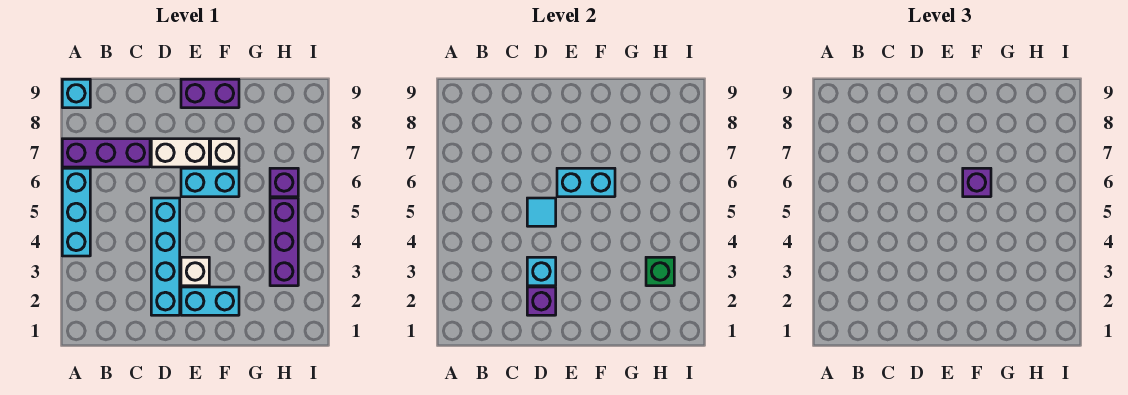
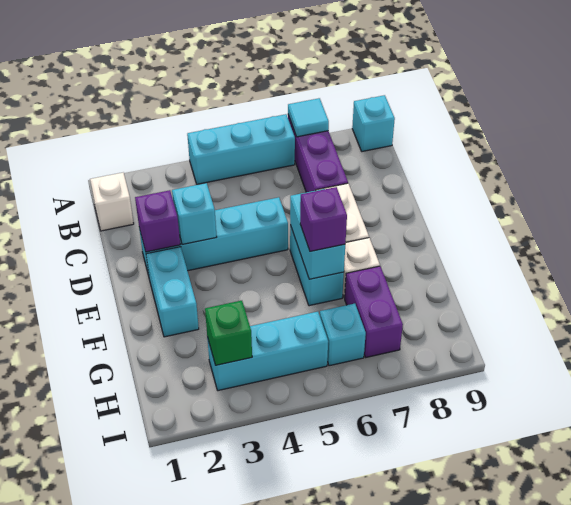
cyan tile D5 level 2 -> cyan tile A7 level 2
white brick E3 level 1 -> white brick B1 level 1
purple brick E9:F9 level 1 -> purple brick G7:H7 level 1
purple brick H3:H5 level 1 -> cyan brick H3:H5 level 1
purple brick H6 level 1 -> cyan brick H6 level 1

